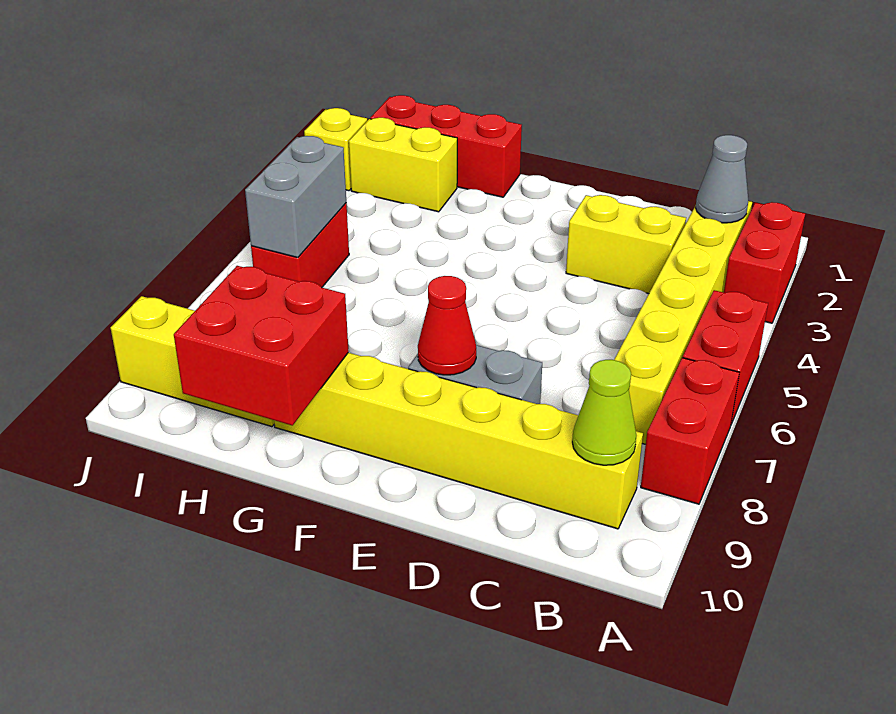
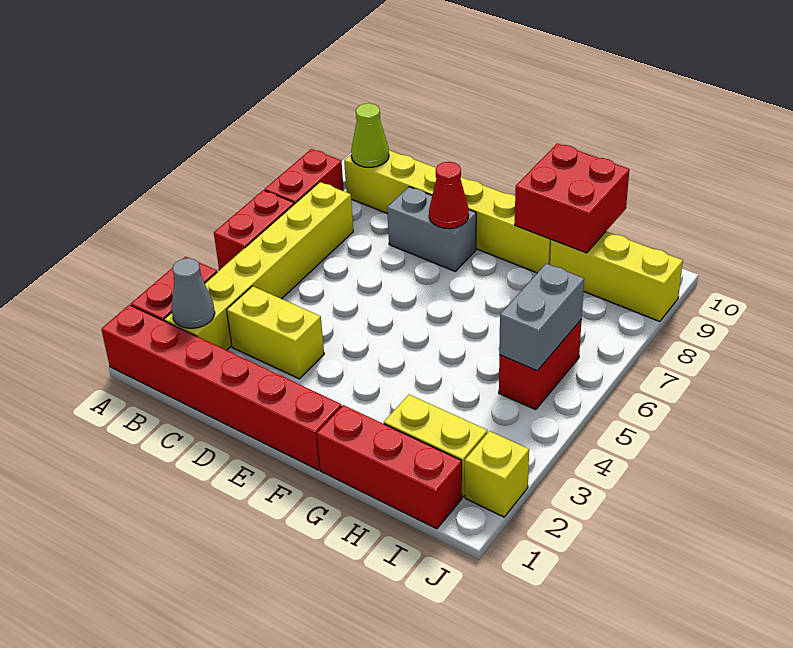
none -> red brick A1:F1 level 1

